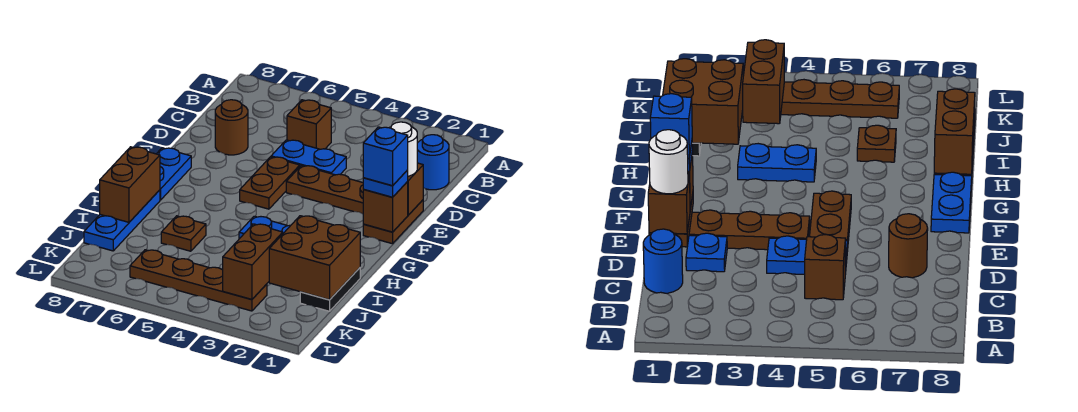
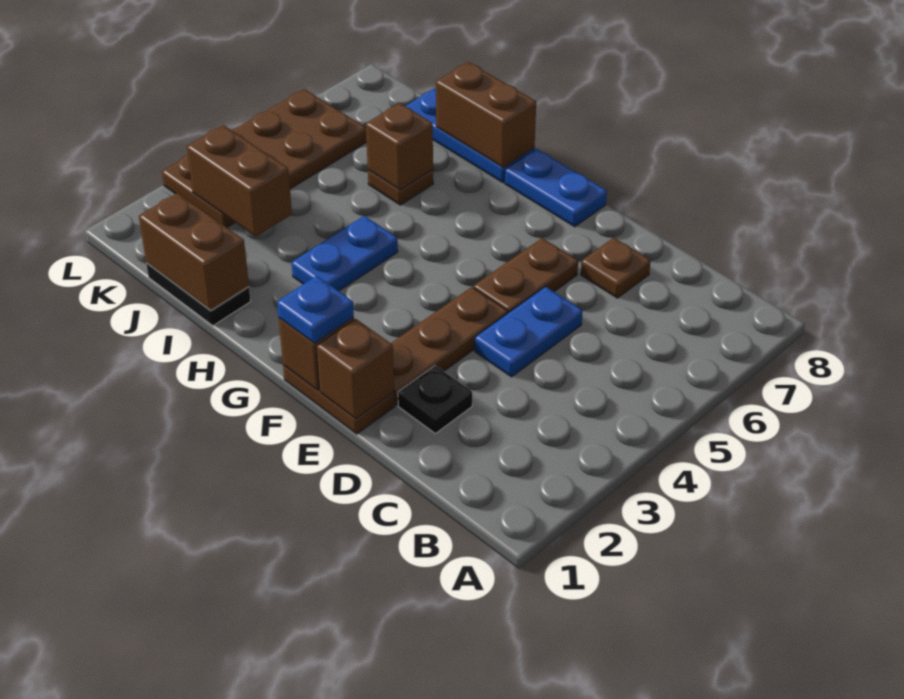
blue round brick C1 level 1 -> none
brown brick C5 level 1 -> brown brick I6 level 2
blue plate D2 level 1 -> black plate D2 level 1
brown round brick D7 level 1 -> brown plate D7 level 1
white round brick E1 level 3 -> none
brown plate E5:F5 level 1 -> brown plate E5:E6 level 1
blue brick F1 level 4 -> none
brown brick I1:J2 level 2 -> brown brick I1:J1 level 2
brown plate K3:K6 level 1 -> brown plate K3:L6 level 1

